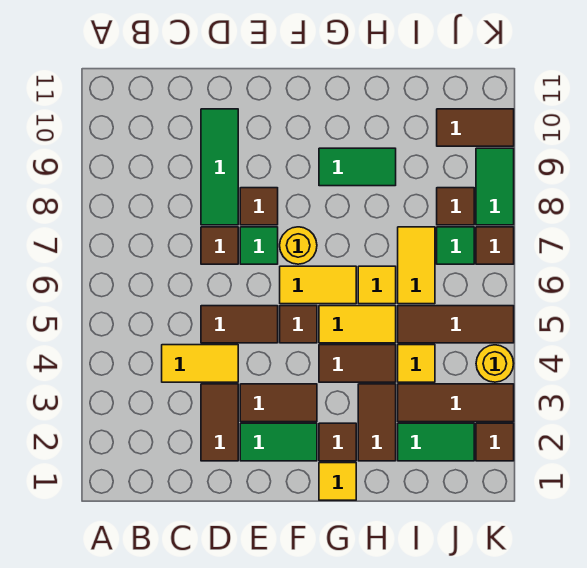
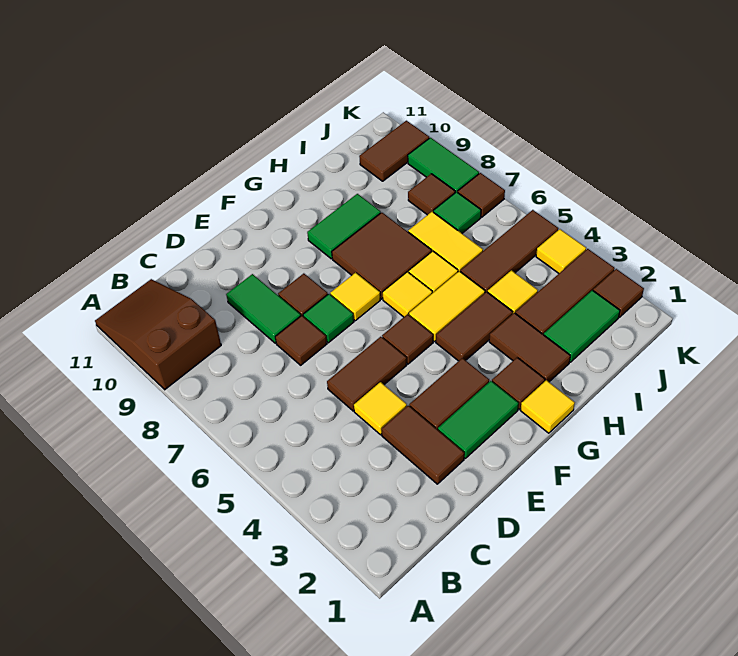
none -> brown slope A9:B11 level 1 top 9
yellow tile C4:D4 level 1 -> yellow tile D4 level 1
green tile D8:D10 level 1 -> green tile D8:D9 level 1
yellow tile F6:G6 level 1 -> yellow tile G6 level 1
yellow round brick F7 level 1 -> yellow tile F7 level 1
none -> brown tile G7:H8 level 1
yellow round brick K4 level 1 -> yellow tile K4 level 1

